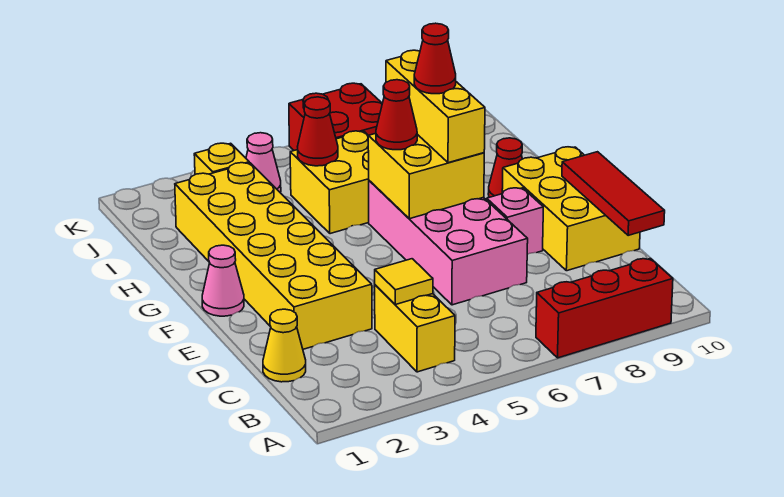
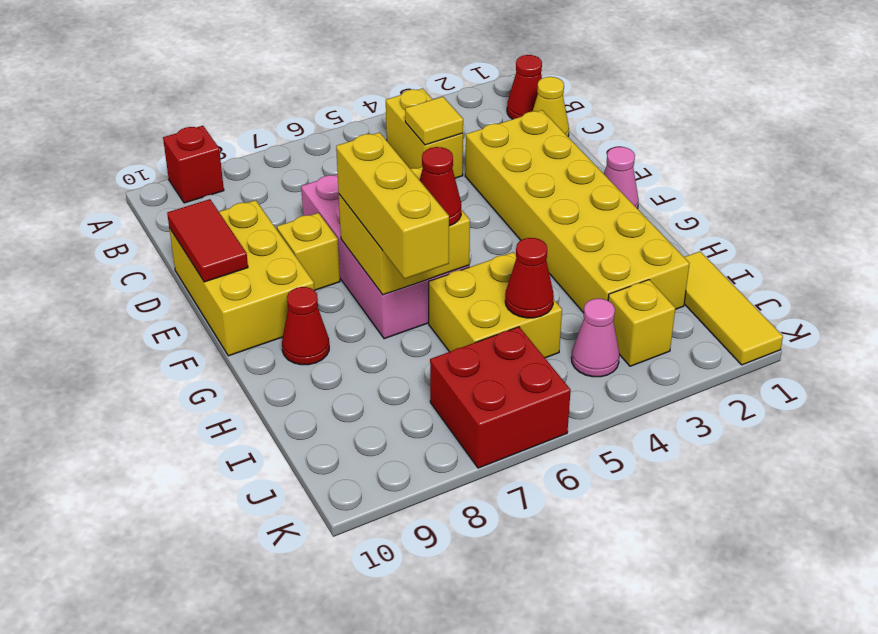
red brick A7:A9 level 1 -> red brick A9 level 1
red tile C10:E10 level 2 -> red tile D10:E10 level 2
pink brick E8 level 1 -> yellow brick E8 level 1
red cone G7 level 4 -> red cone B1 level 1
none -> yellow tile I1:K1 level 1

